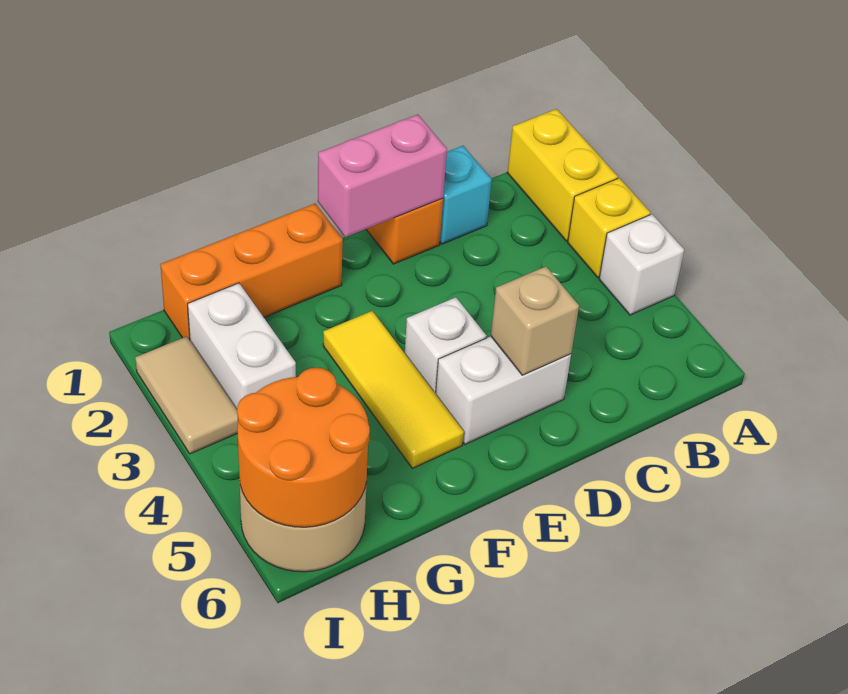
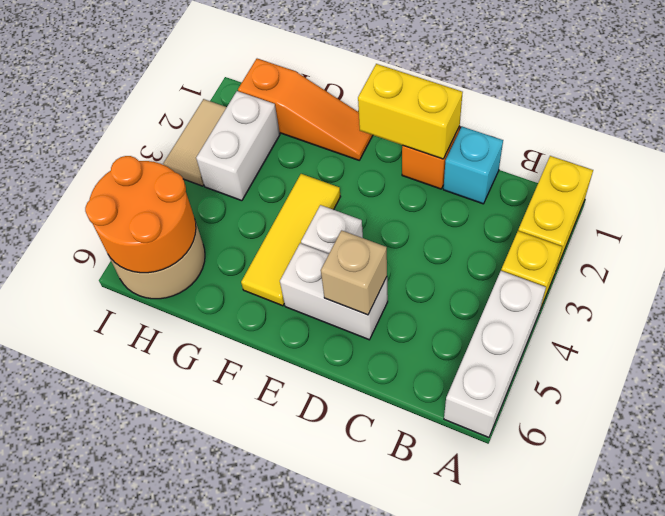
white brick A4 level 1 -> white brick A4:A6 level 1
pink brick D1:E1 level 2 -> yellow brick D1:E1 level 2
orange brick F1:H1 level 1 -> orange slope F1:H1 level 1 top H

